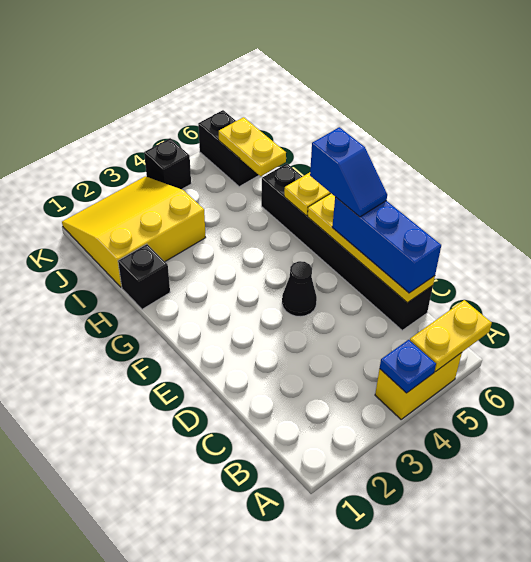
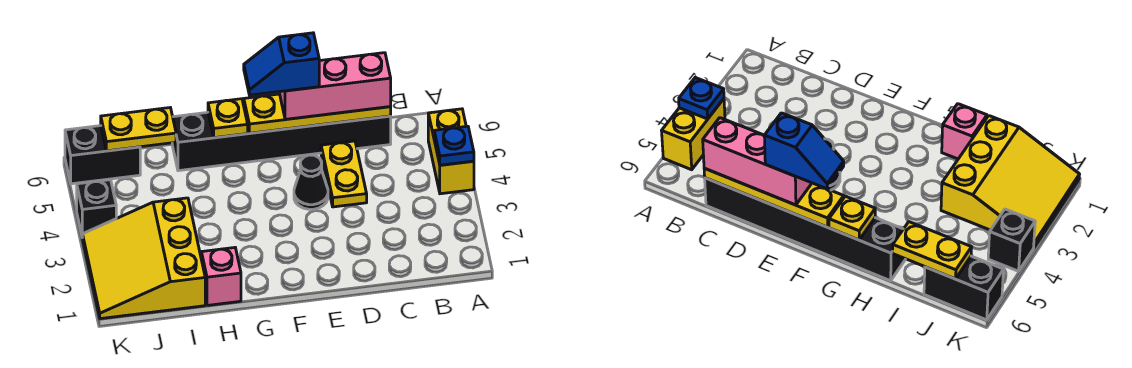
yellow plate A5:A6 level 2 -> yellow plate D4:D5 level 1
blue brick C6:E6 level 3 -> pink brick C6:E6 level 3
blue slope E6:F6 level 4 top F -> blue slope E6:F6 level 4 top E
black brick H1 level 1 -> pink brick H1 level 1

